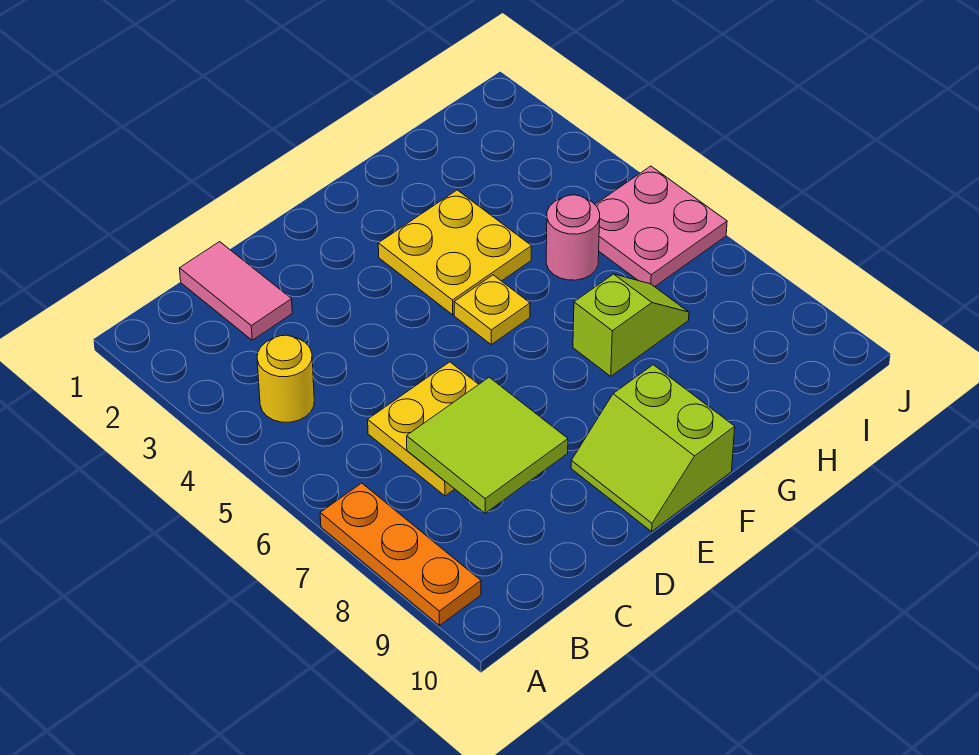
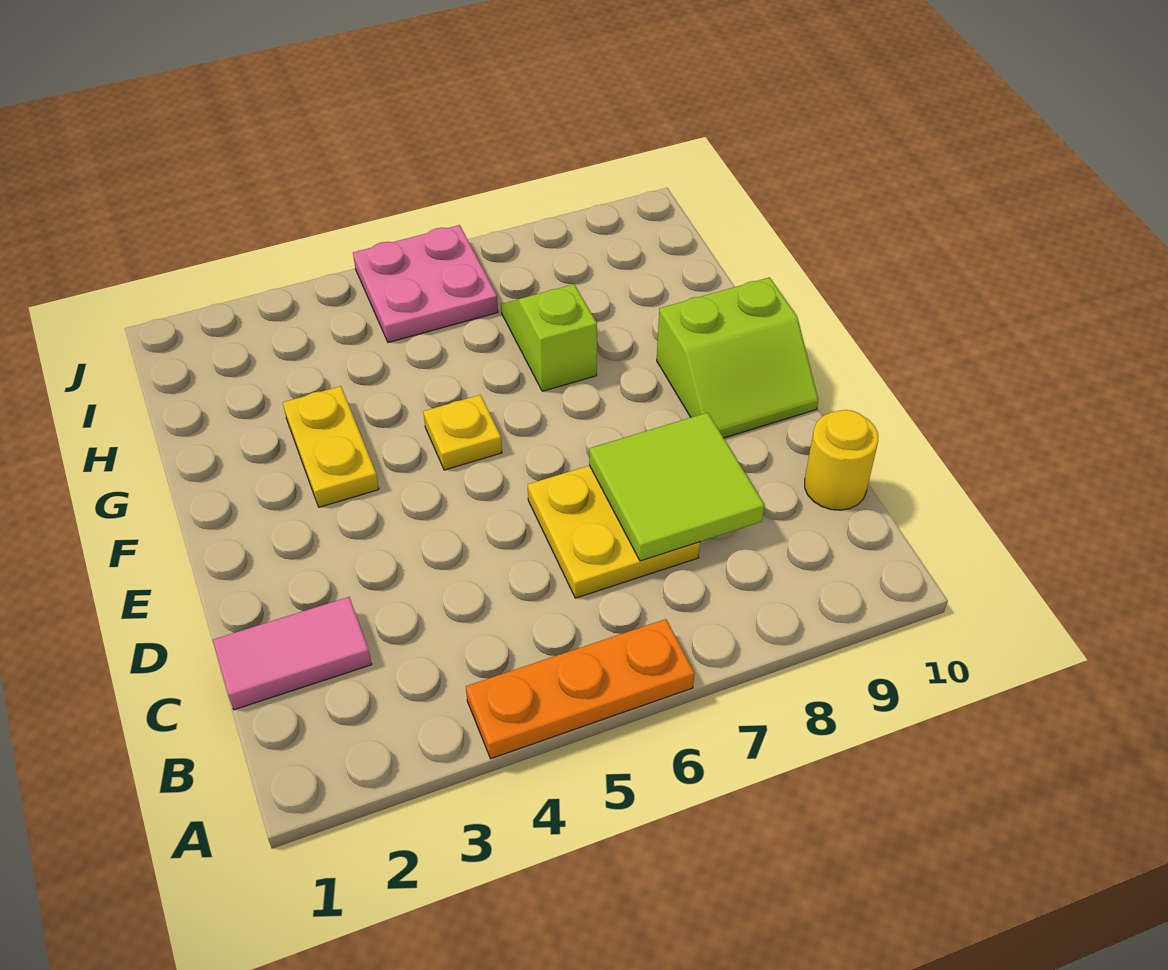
orange plate A7:A9 level 1 -> orange plate A4:A6 level 1
yellow round brick B4 level 1 -> yellow round brick C10 level 1
yellow plate F3:G4 level 1 -> yellow plate F3:G3 level 1
pink round brick H5 level 1 -> none

